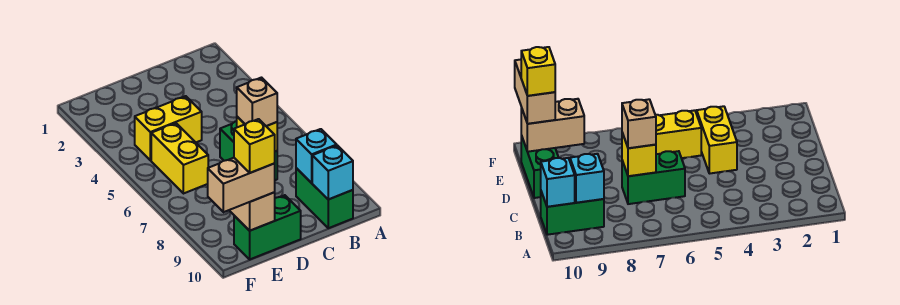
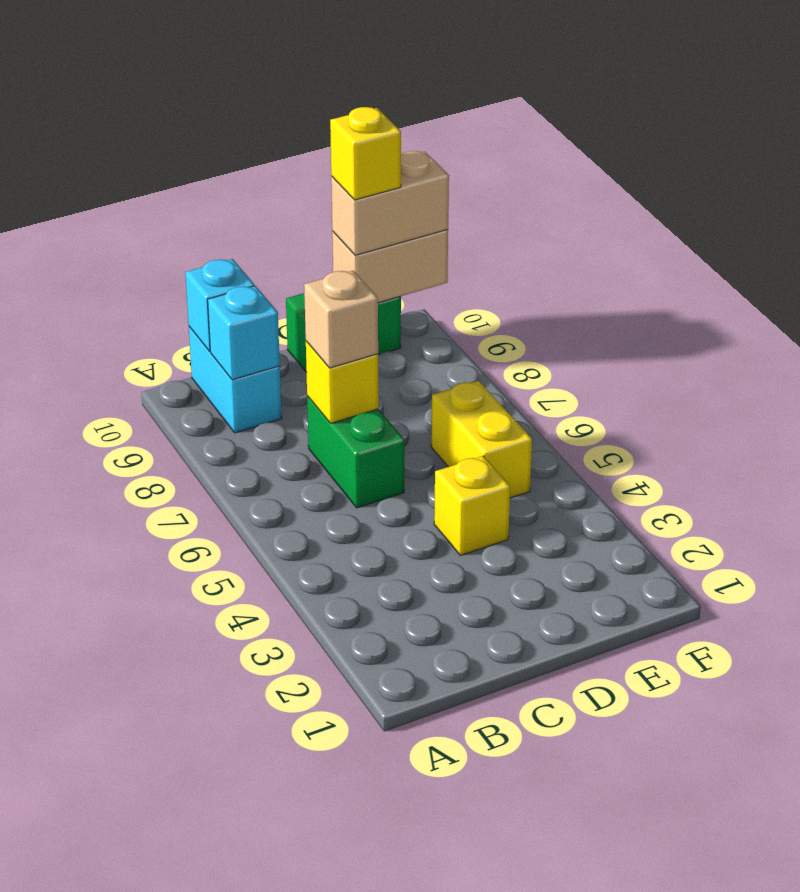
green brick B9:B10 level 1 -> cyan brick B9:B10 level 1
yellow brick D4:E4 level 1 -> yellow brick D4 level 1
tan brick E9:E10 level 2 -> tan brick E10:F10 level 2

